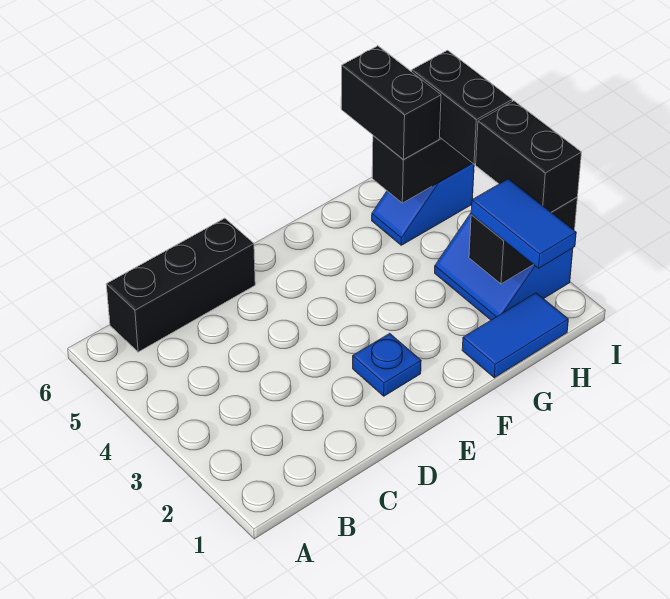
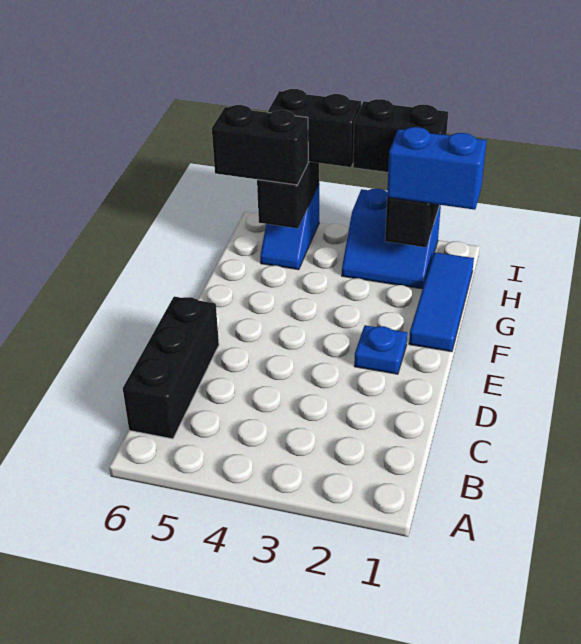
blue tile G1:H1 level 1 -> blue tile F1:H1 level 1
blue tile H1:H2 level 3 -> blue brick H1:H2 level 3

